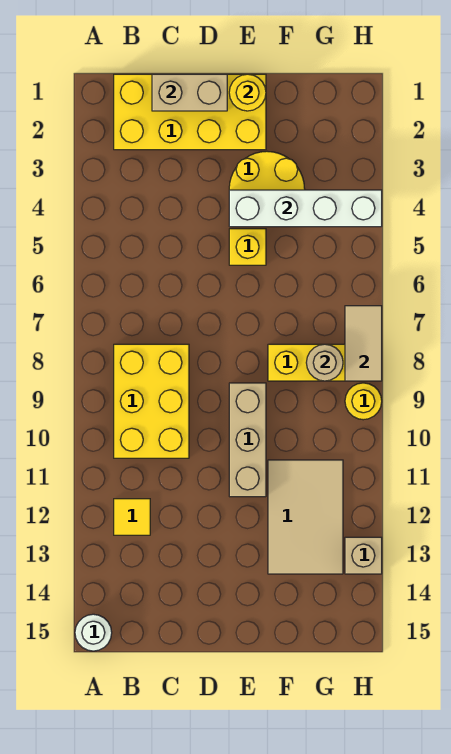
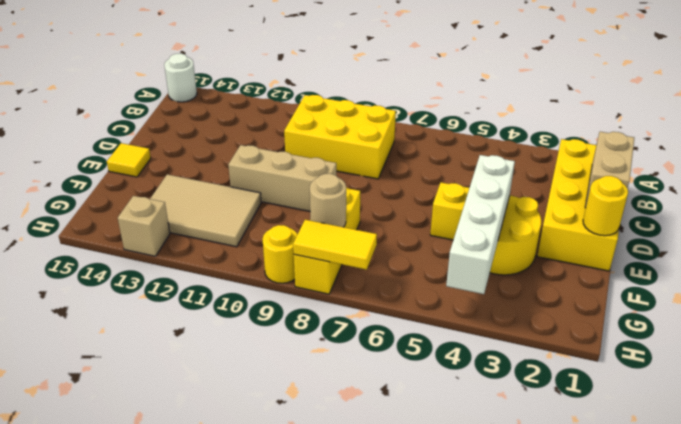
yellow tile B12 level 1 -> yellow tile E15 level 1
tan tile H7:H8 level 2 -> yellow tile H7:H8 level 2

